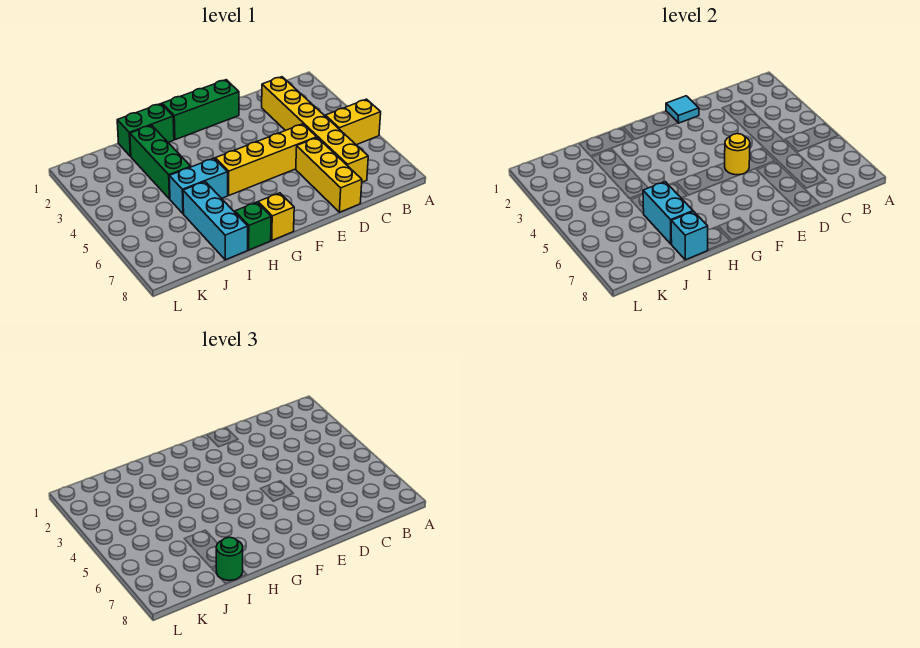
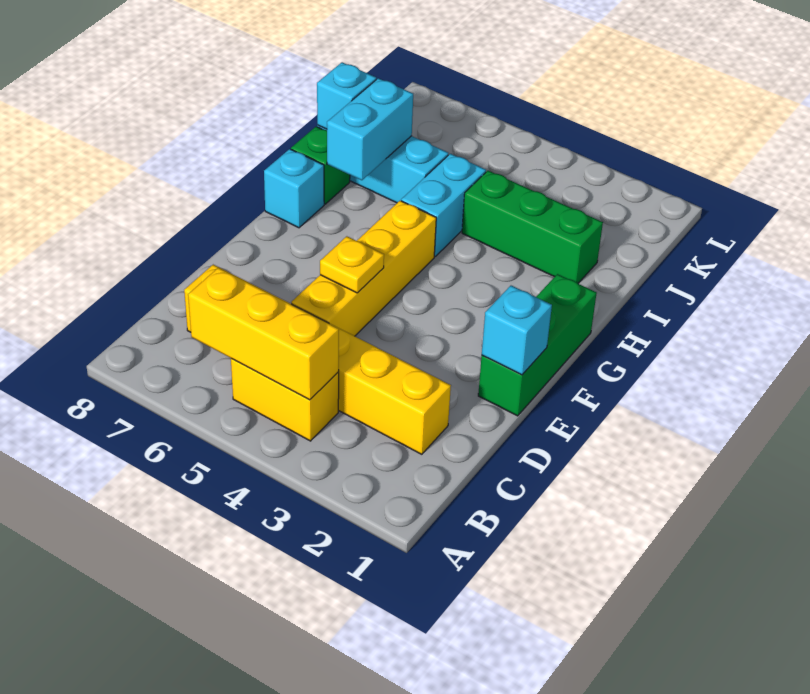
yellow brick A5:B5 level 1 -> yellow brick B4:B5 level 1
yellow brick D6:D8 level 1 -> yellow brick B4:B6 level 2
cyan tile E1 level 2 -> cyan brick E1 level 2
yellow round brick E5 level 2 -> yellow plate E5 level 2
yellow brick G8 level 1 -> cyan brick G8 level 1
green brick H1:I1 level 1 -> none
cyan brick I6:I7 level 2 -> cyan brick H7:I7 level 2
green round brick I8 level 3 -> none

